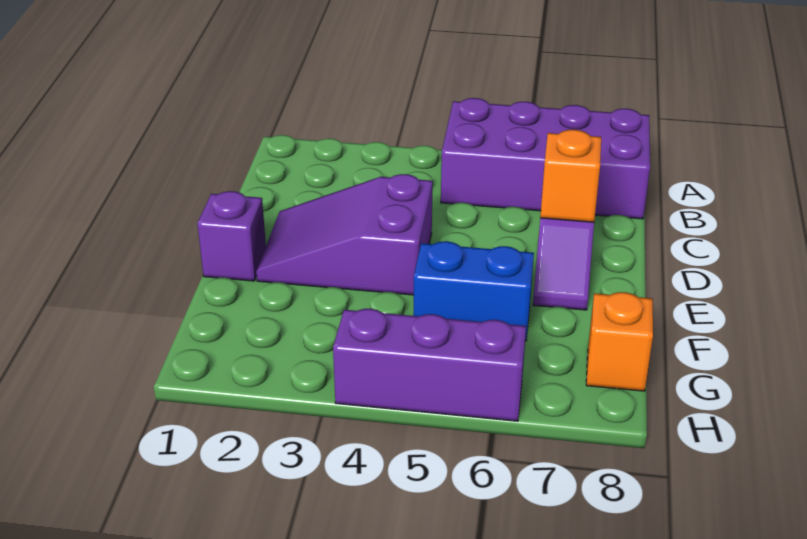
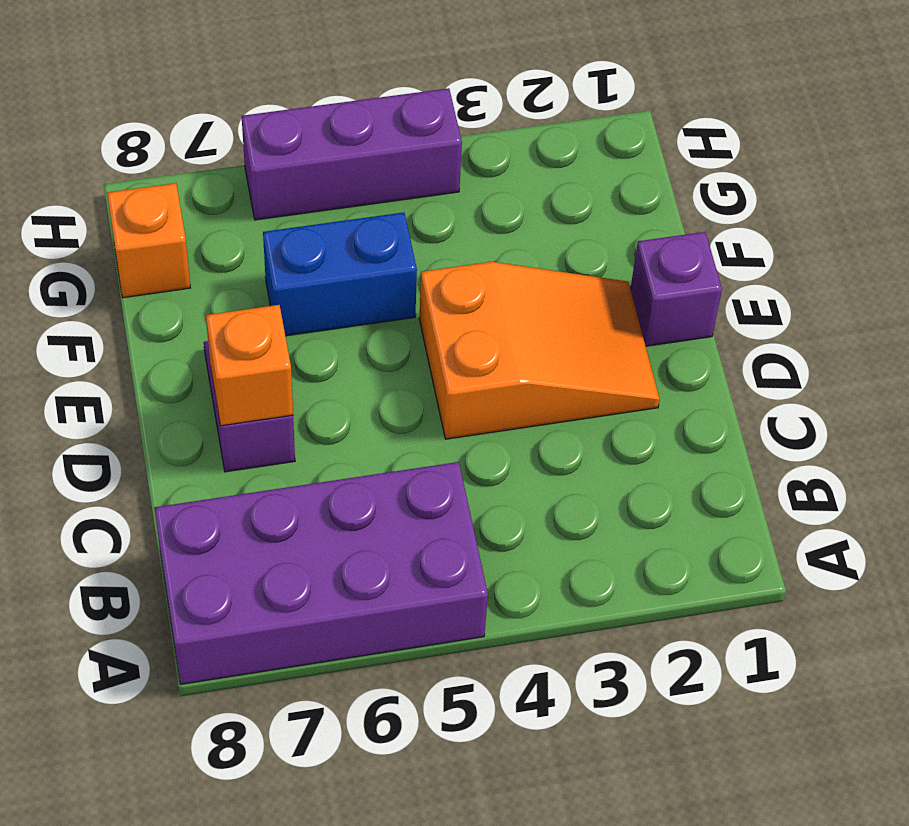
purple slope D2:E4 level 1 top 4 -> orange slope D2:E4 level 1 top 4

